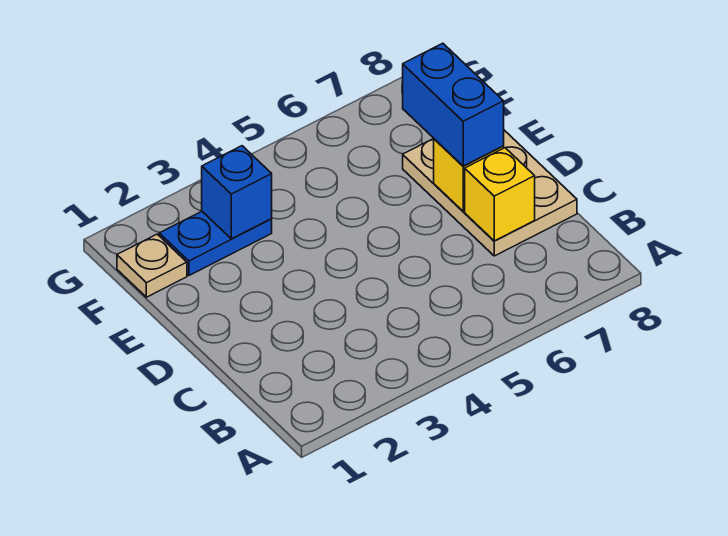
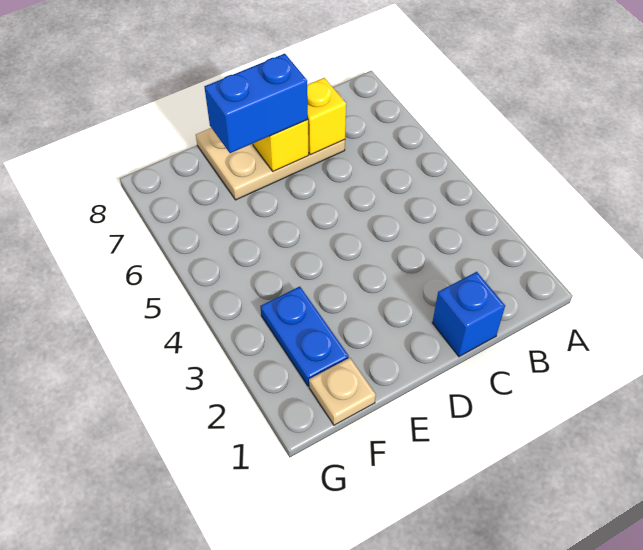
blue brick F3 level 2 -> blue brick C1 level 1

